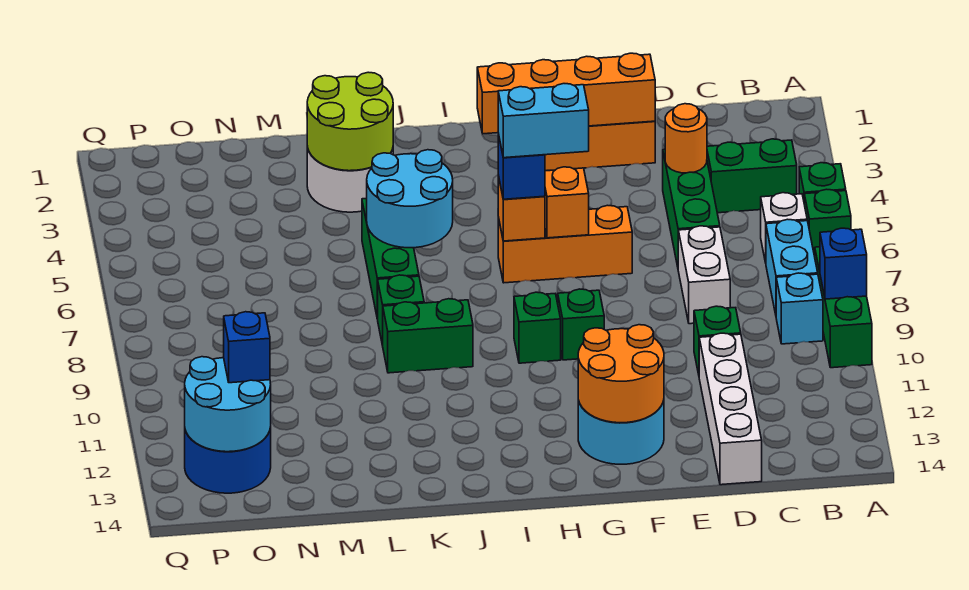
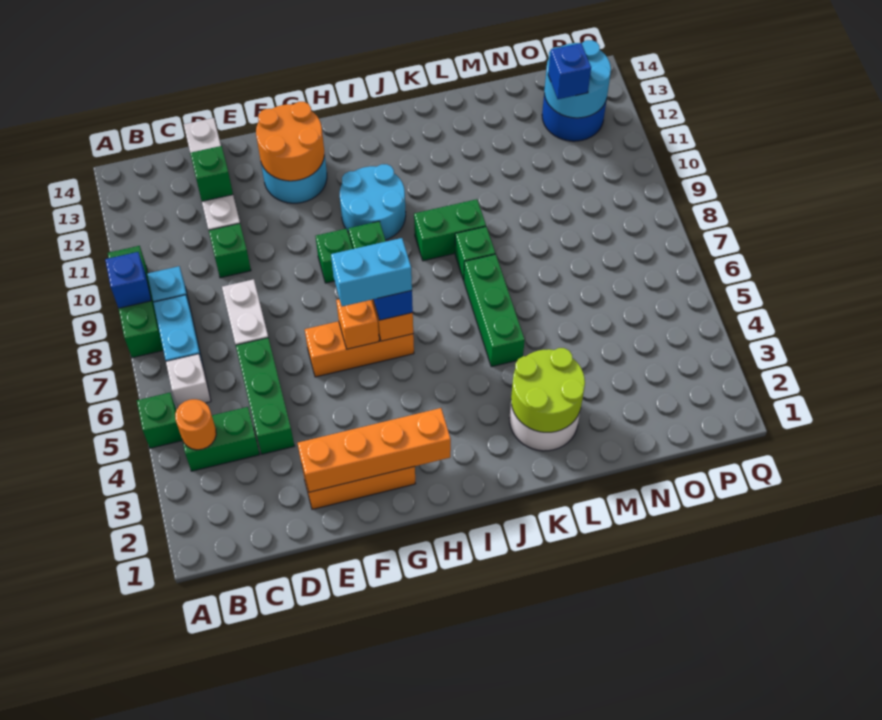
green brick A6 level 1 -> green brick D12 level 2
orange round brick D4 level 2 -> orange round brick B4 level 2
cyan round brick J5:K6 level 2 -> cyan round brick H10:I11 level 1

